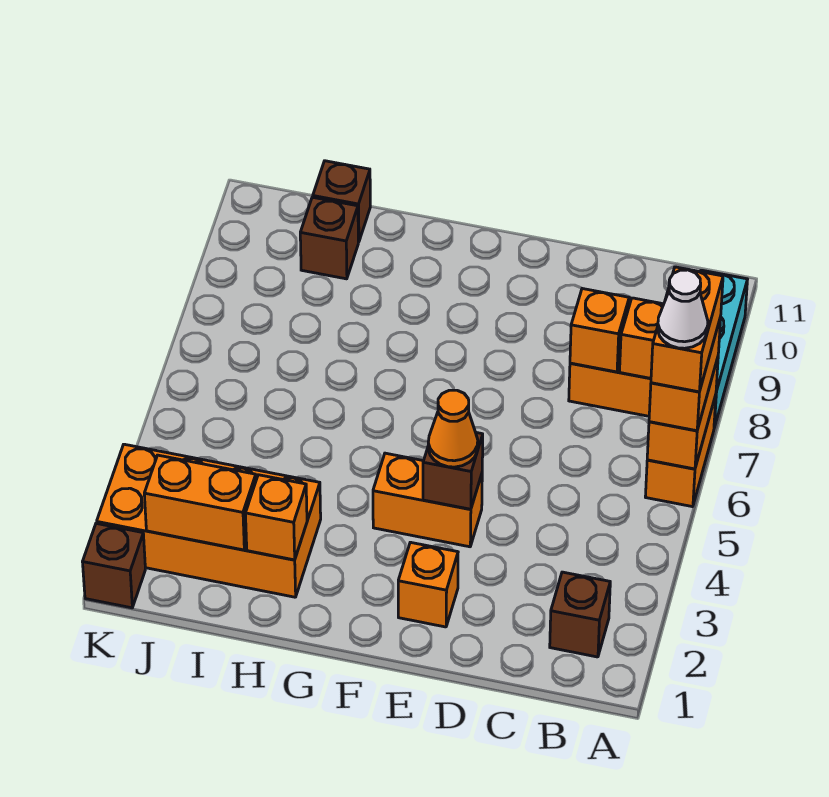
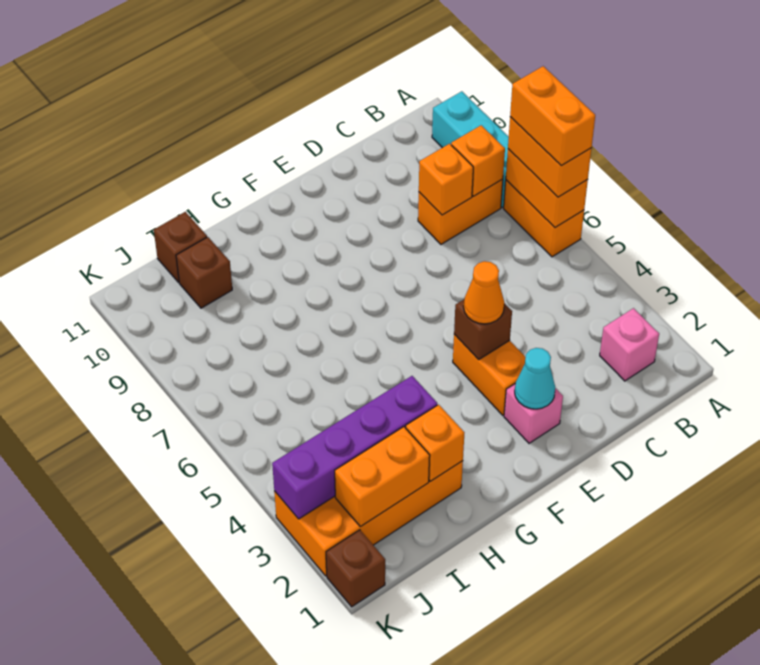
white cone A6 level 5 -> none
brown brick B2 level 1 -> pink brick B2 level 1
orange brick E2 level 1 -> pink brick E2 level 1
none -> cyan cone E2 level 2
orange brick E4:F4 level 1 -> orange brick E3:E4 level 1
none -> purple brick H3:K3 level 2

